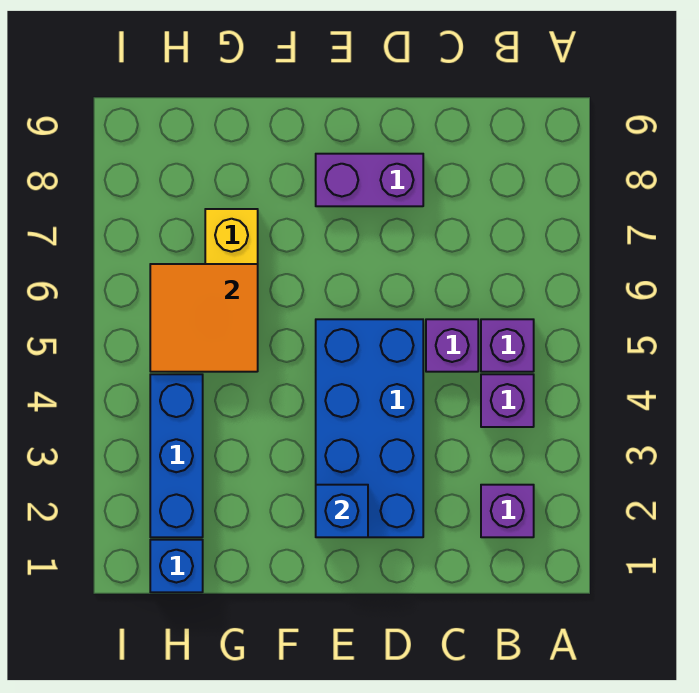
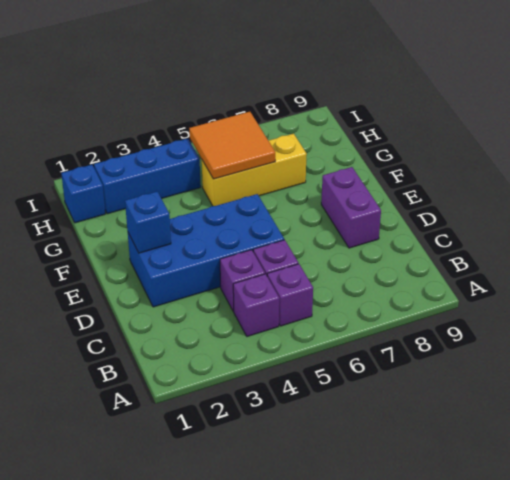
purple brick B2 level 1 -> purple brick C4 level 1

